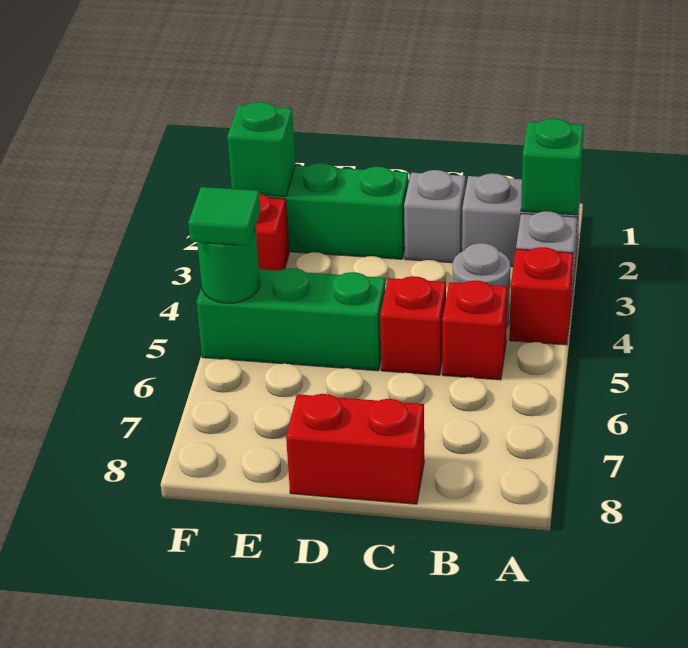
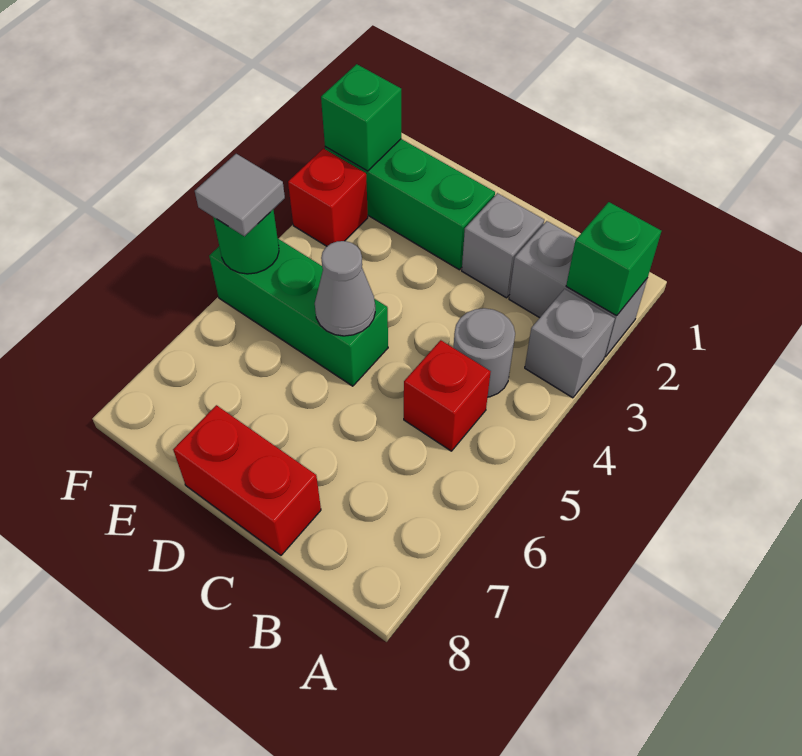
red brick A4 level 1 -> none
red brick C5 level 1 -> none
none -> grey cone D5 level 2
green tile F5 level 3 -> grey tile F5 level 3

